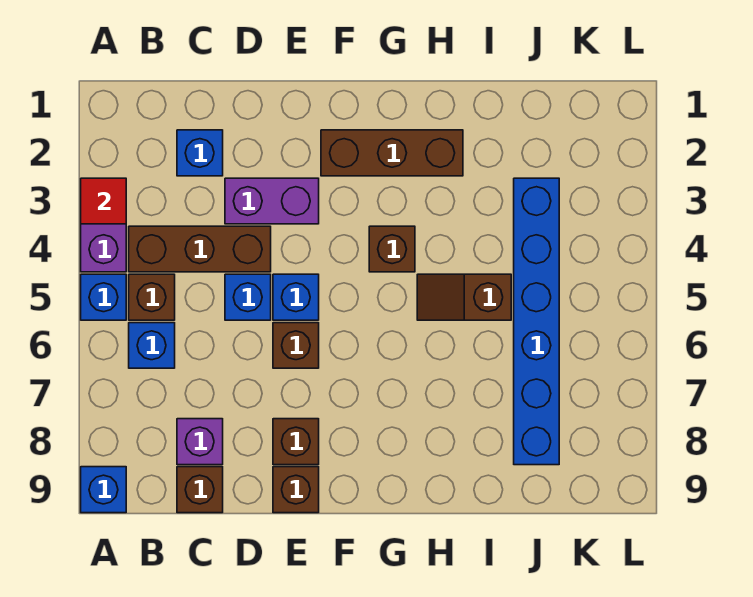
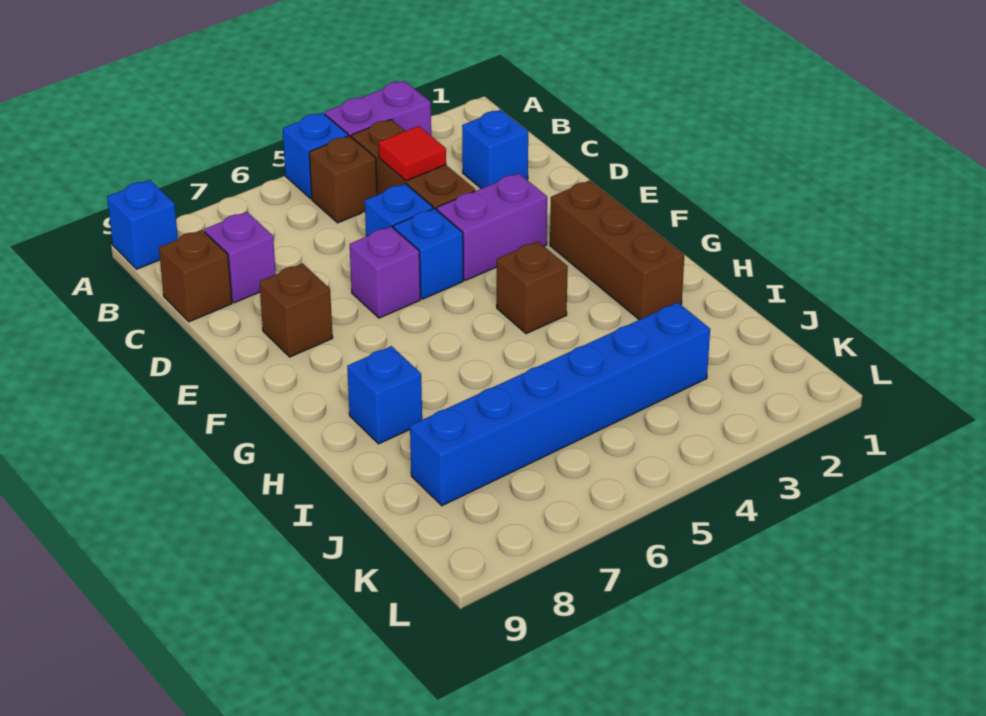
red tile A3 level 2 -> red tile C4 level 2
blue brick B6 level 1 -> blue brick H8 level 1
purple brick D3:E3 level 1 -> purple brick E3:E4 level 1
brown brick E6 level 1 -> purple brick E6 level 1
brown brick E9 level 1 -> none
brown slope H5:I5 level 1 top I -> none

